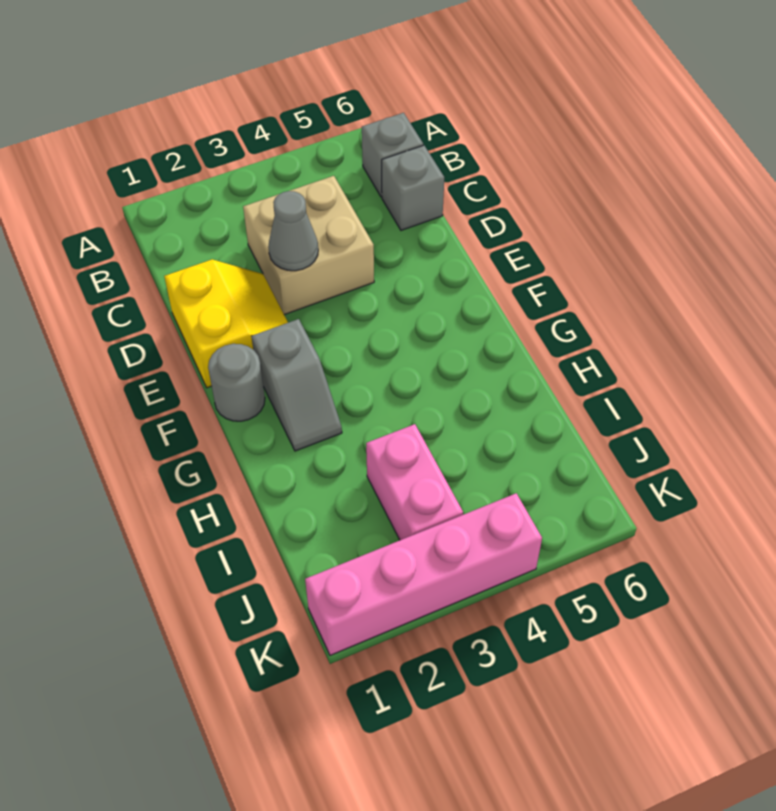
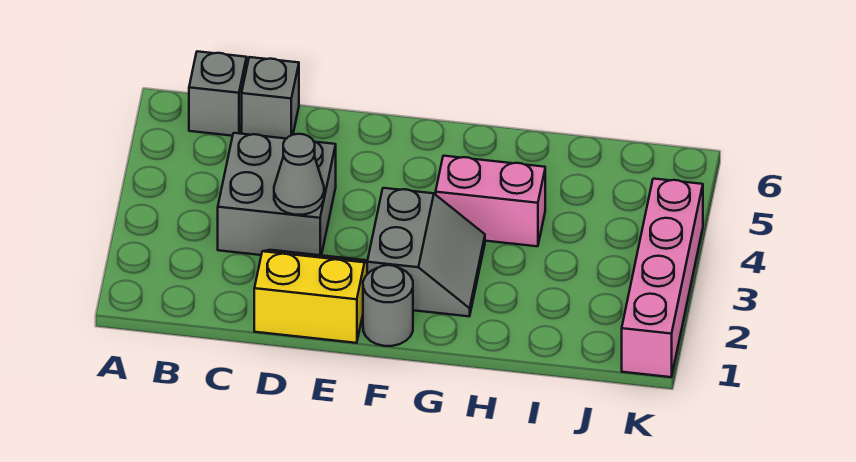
tan brick C3:D4 level 1 -> grey brick C3:D4 level 1
grey slope F2:G2 level 1 top F -> grey slope F2:G3 level 1 top F
pink brick I3:J3 level 1 -> pink brick G4:H4 level 1

